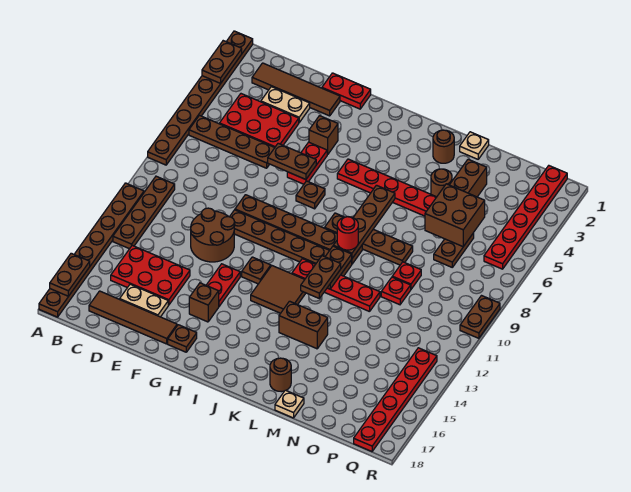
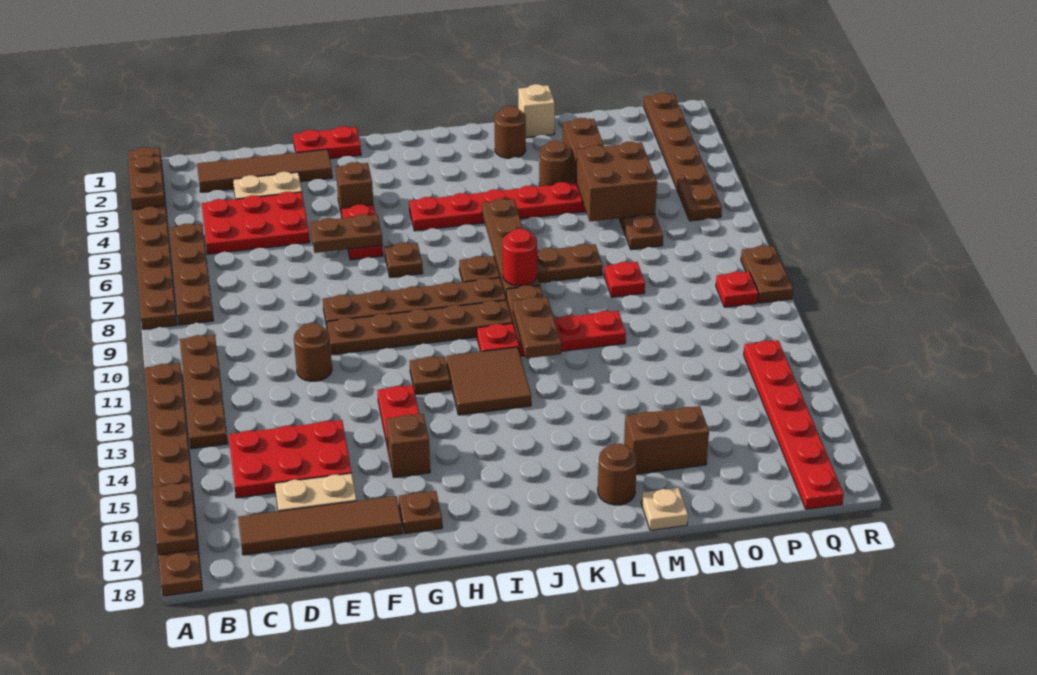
brown plate B6:E6 level 1 -> brown plate B5:B8 level 1
brown round brick E11:F12 level 1 -> brown round brick E11 level 1
brown brick K14:L14 level 1 -> brown brick M16:N16 level 1
tan plate M1 level 1 -> tan brick M1 level 1
red plate N10 level 1 -> red plate Q10 level 1
red plate Q1:Q6 level 1 -> brown plate Q1:Q6 level 1

